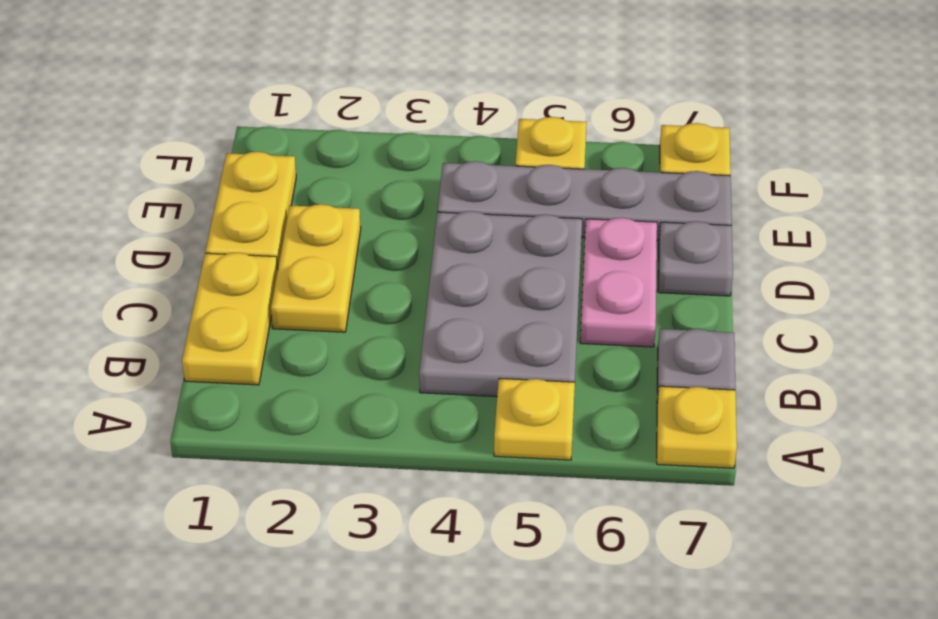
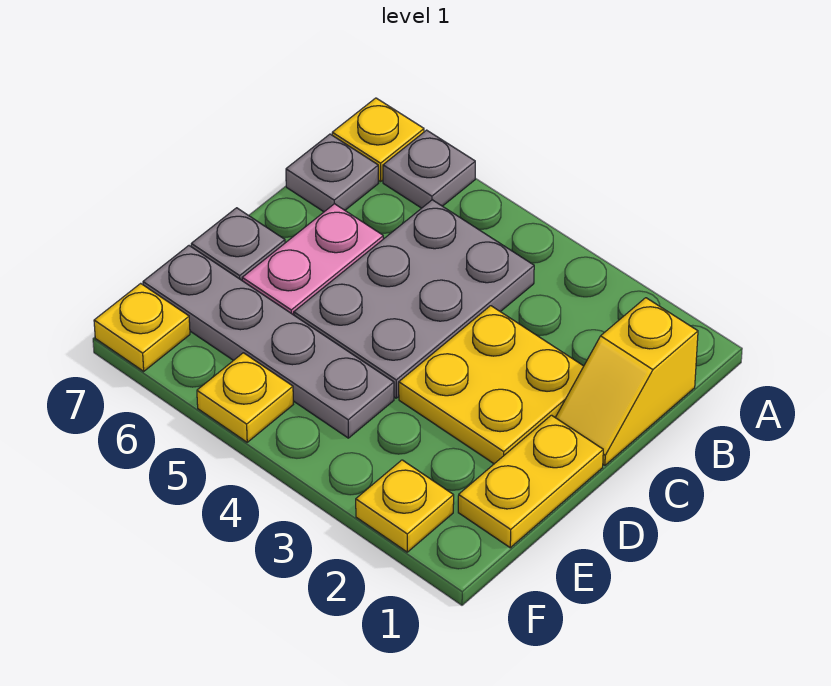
yellow plate A5 level 1 -> yellow plate F2 level 1
none -> grey plate A6 level 1
yellow plate B1:C1 level 1 -> yellow slope B1:C1 level 1 top B
yellow plate C2:D2 level 1 -> yellow plate C2:D3 level 1

